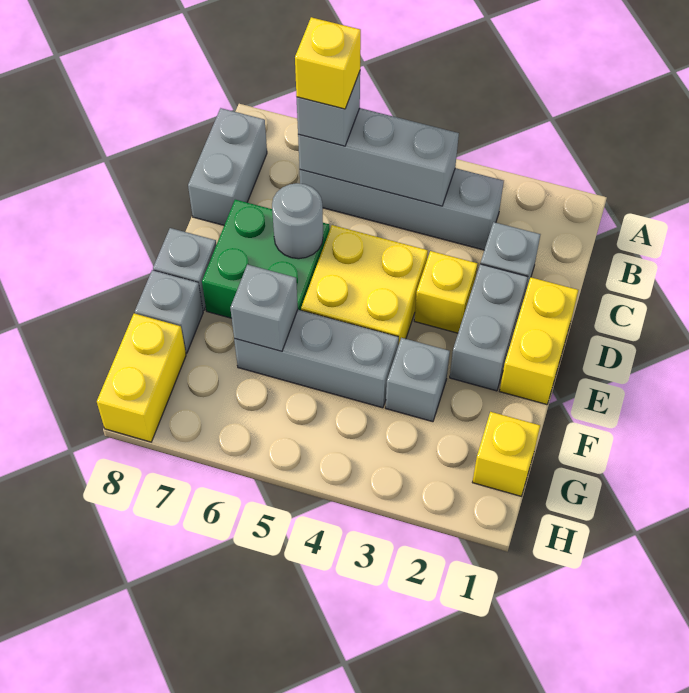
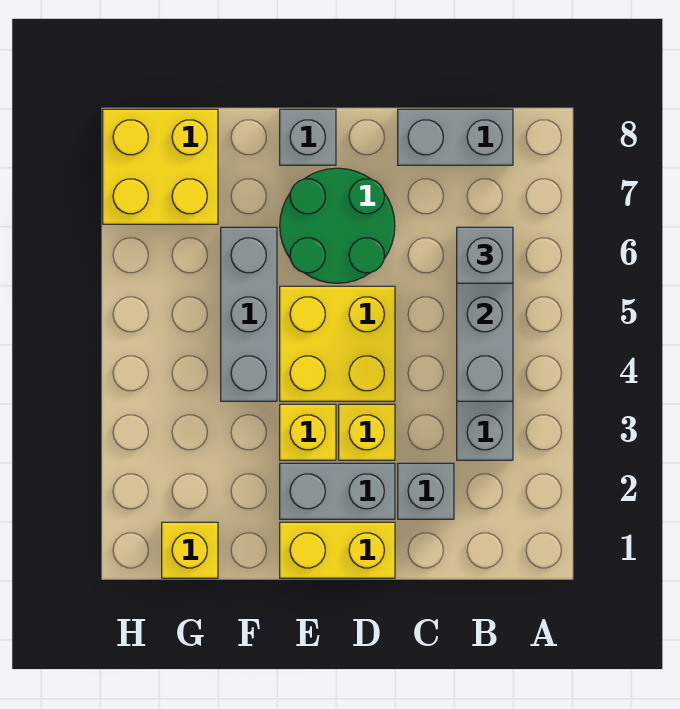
yellow brick B6 level 4 -> yellow brick E3 level 1
green brick D6:E7 level 1 -> green round brick D6:E7 level 1
grey round brick D6 level 2 -> none
grey brick F3 level 1 -> none
grey brick F6 level 2 -> none
grey brick F8 level 1 -> none
yellow brick G8:H8 level 1 -> yellow brick G7:H8 level 1

